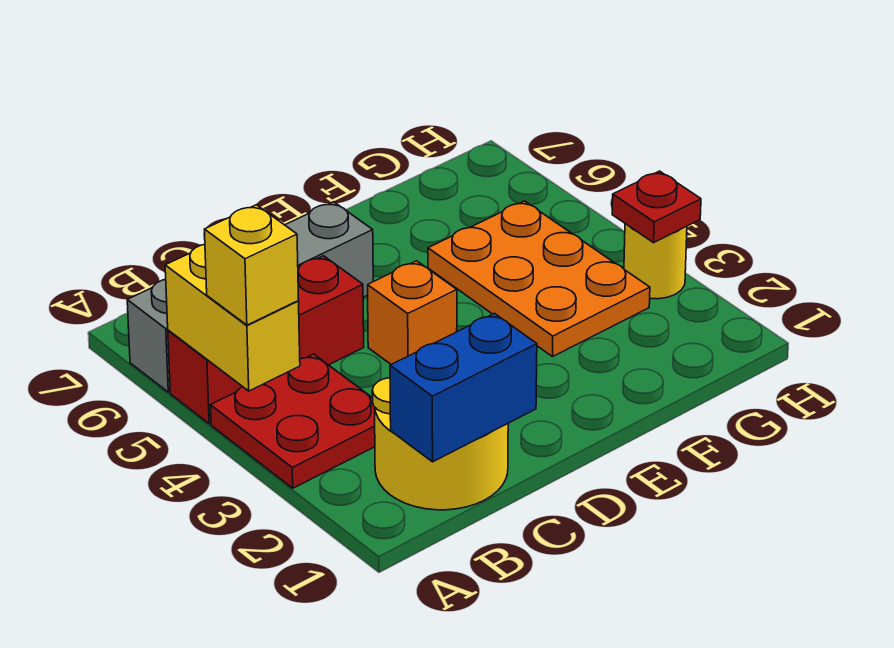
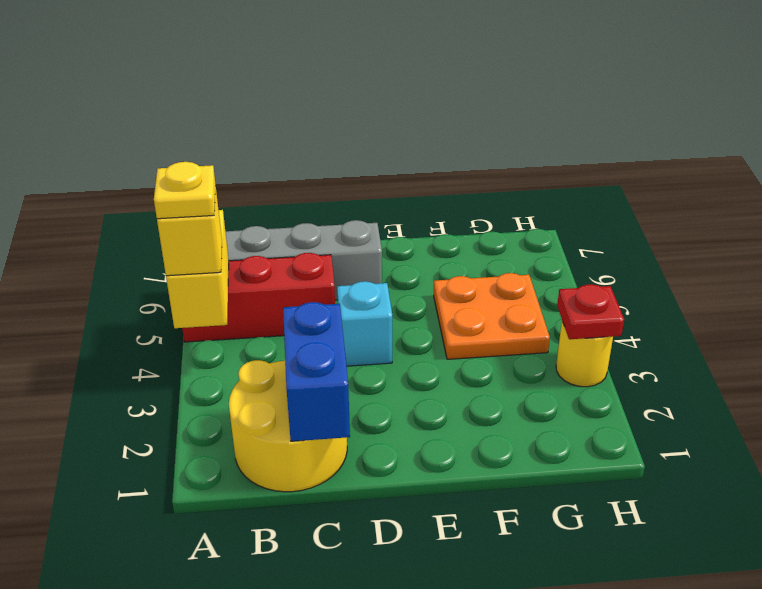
red plate A3:B4 level 1 -> none
none -> yellow plate A4 level 4
blue brick B1:C1 level 2 -> blue brick C1:C2 level 2
orange brick D4 level 1 -> cyan brick D4 level 1
orange plate F3:G5 level 1 -> orange plate F4:G5 level 1

